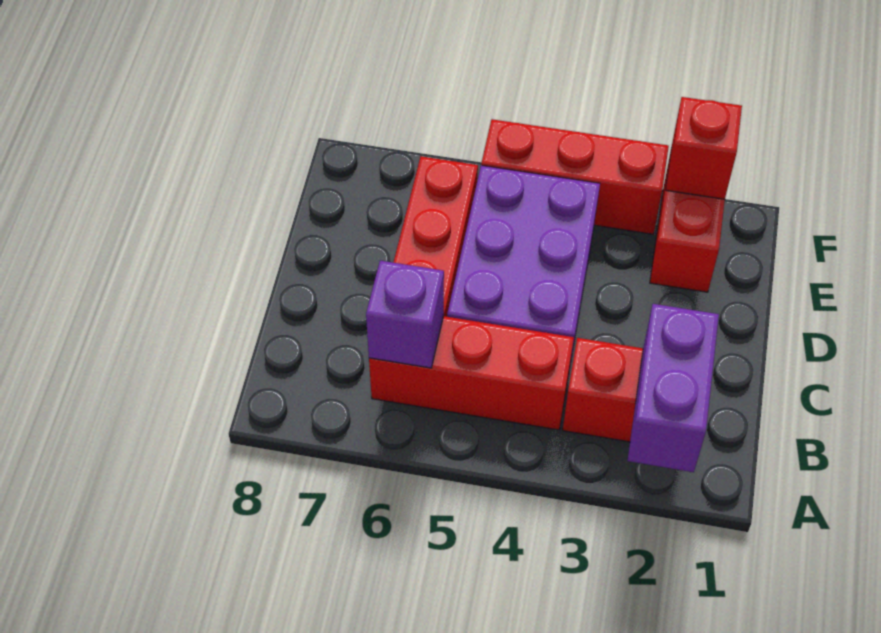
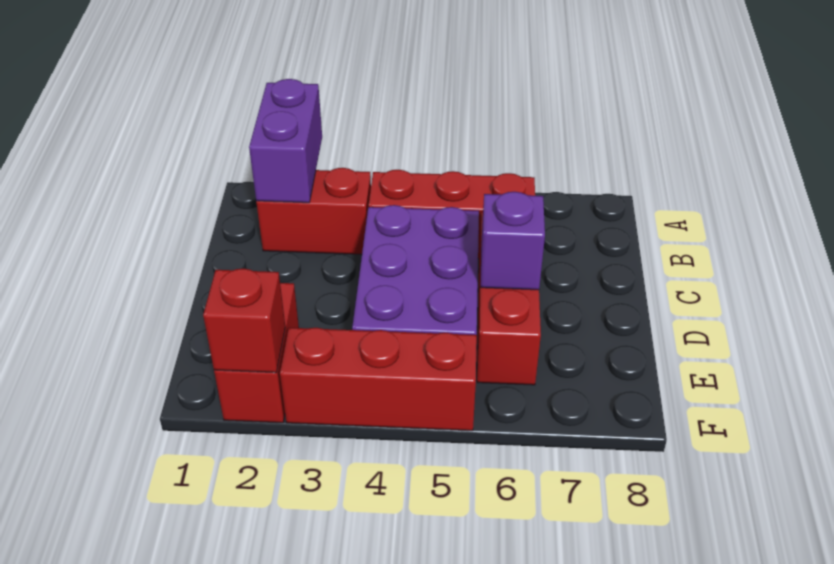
purple brick B6 level 2 -> purple brick D6 level 2

